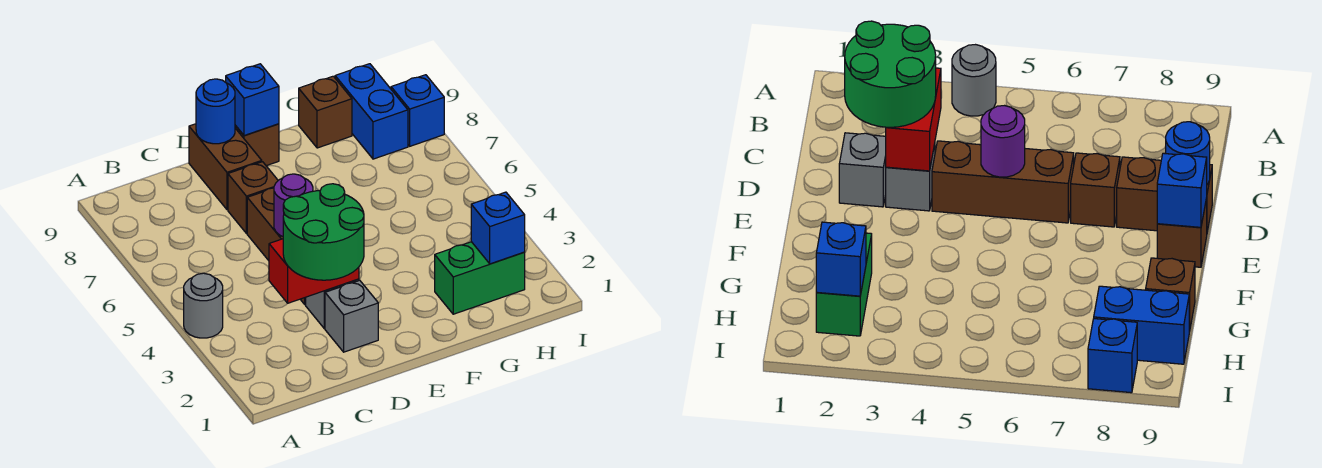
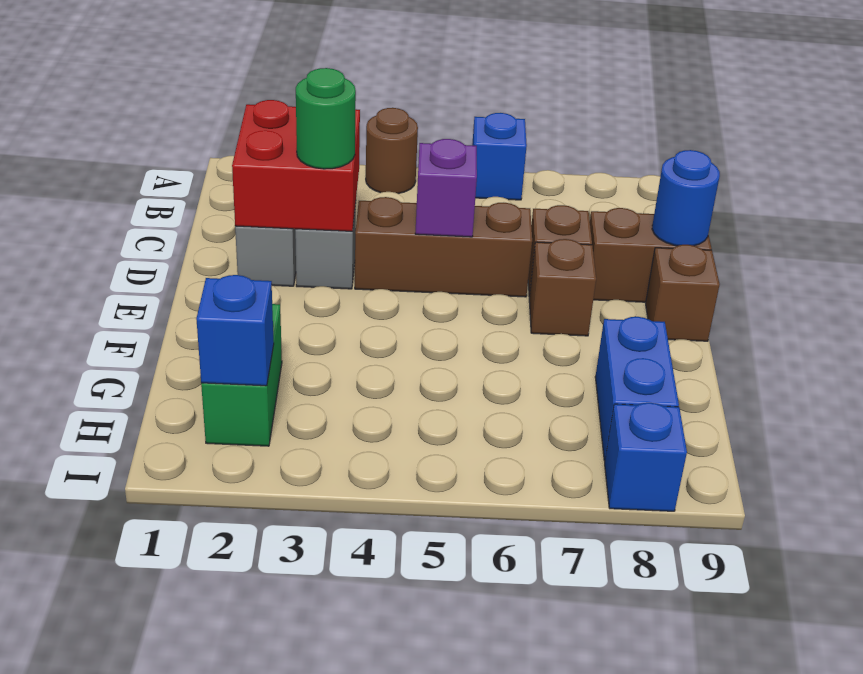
grey round brick A4 level 1 -> brown round brick A4 level 1
green round brick C2:D3 level 3 -> green round brick D3 level 3
red brick C3:D3 level 2 -> red brick C2:D3 level 2
purple round brick D5 level 2 -> purple brick D5 level 2
blue brick E9 level 2 -> blue brick A6 level 1
brown brick G9 level 1 -> brown brick E7 level 1
blue brick H8:H9 level 1 -> blue brick G8:H8 level 1

